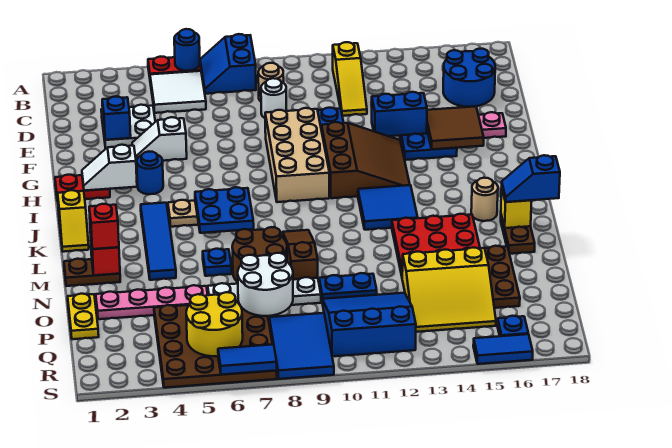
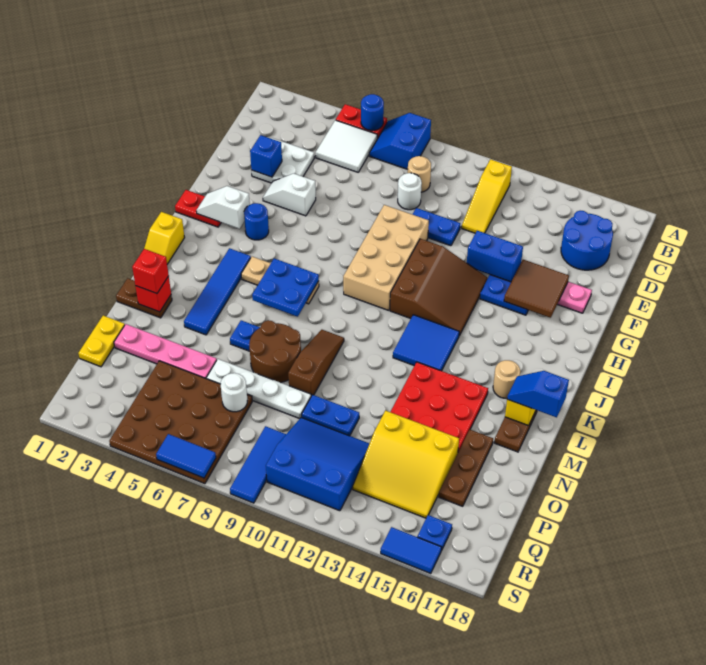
white round brick O7:P8 level 2 -> white round brick P7 level 2
yellow round brick Q5:R6 level 2 -> none
blue tile Q8:S9 level 1 -> blue tile Q9:S9 level 1

